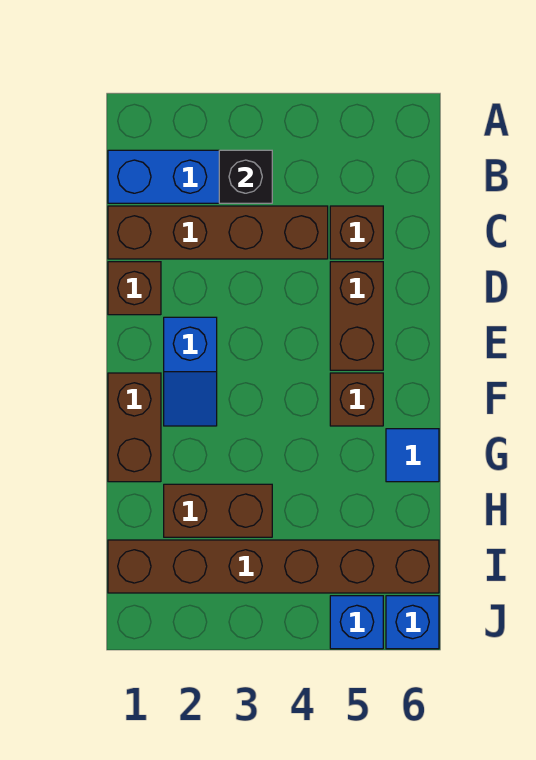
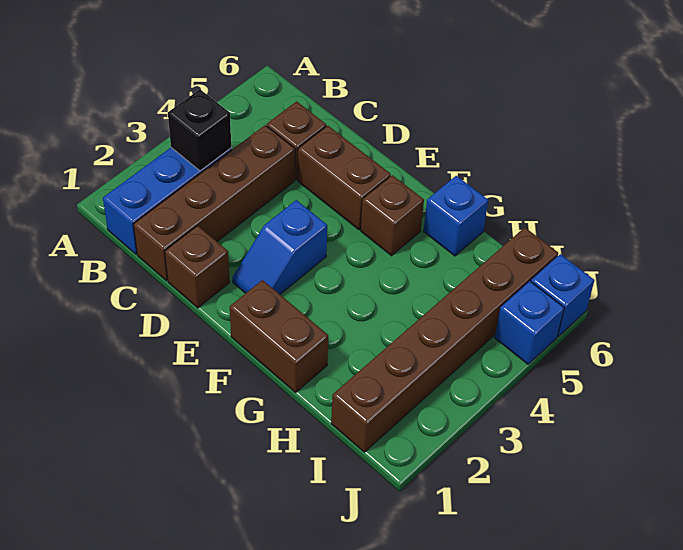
blue slope E2:F2 level 1 top E -> blue slope E2:E3 level 1 top 3
blue tile G6 level 1 -> blue brick G6 level 1
brown brick H2:H3 level 1 -> none

